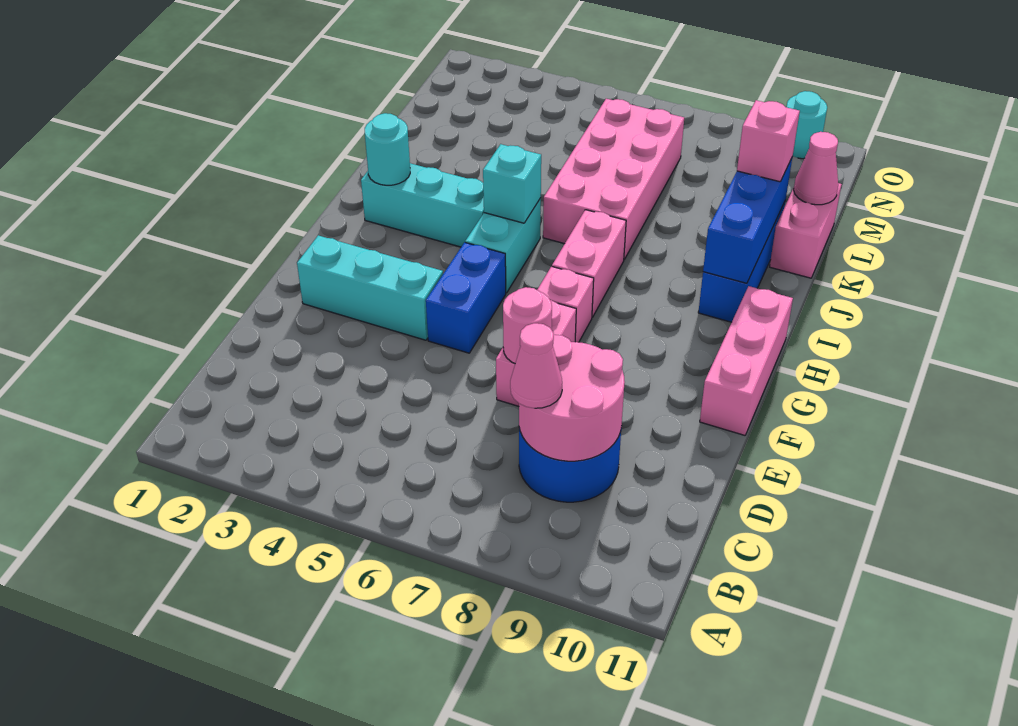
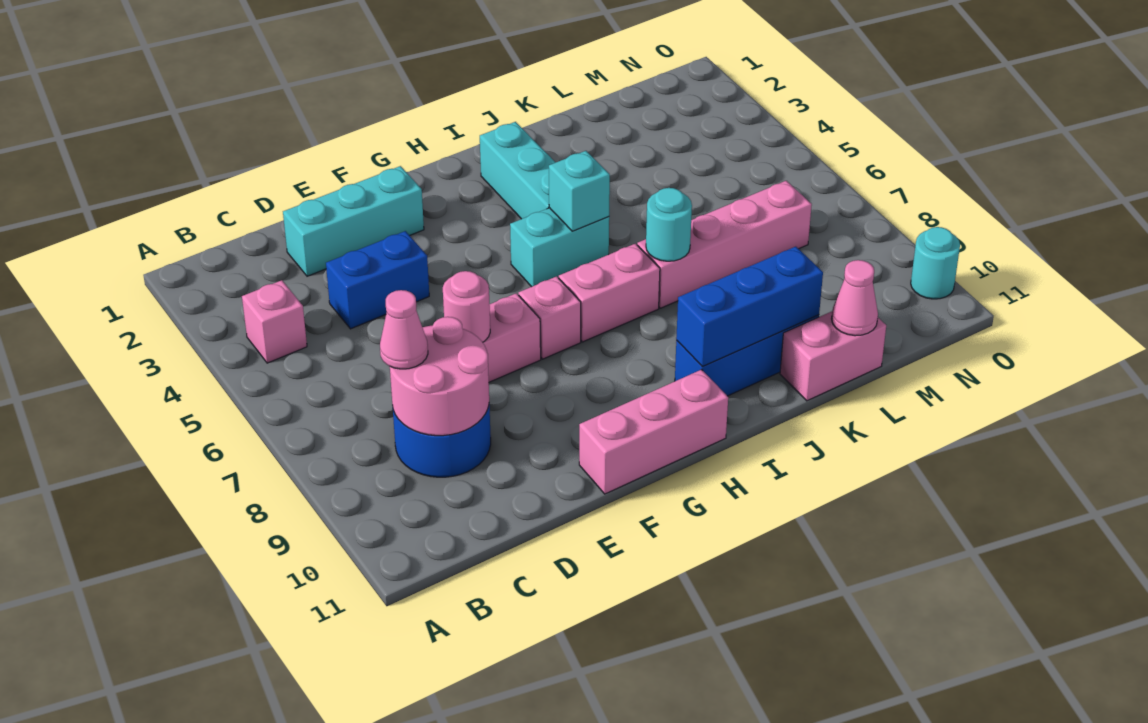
cyan brick F2:F4 level 1 -> cyan brick D2:F2 level 1
blue brick F5:G5 level 1 -> blue brick D4:E4 level 1
cyan round brick I2 level 2 -> cyan round brick J7 level 2
pink brick J6:M7 level 1 -> pink brick J7:M7 level 1
pink brick K10 level 3 -> pink brick B4 level 1

